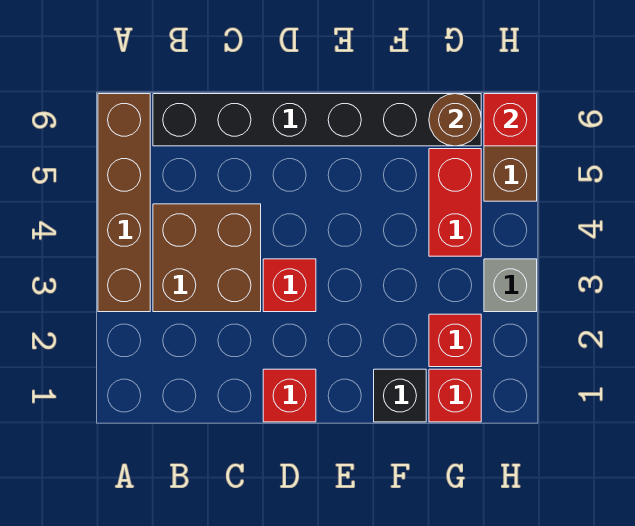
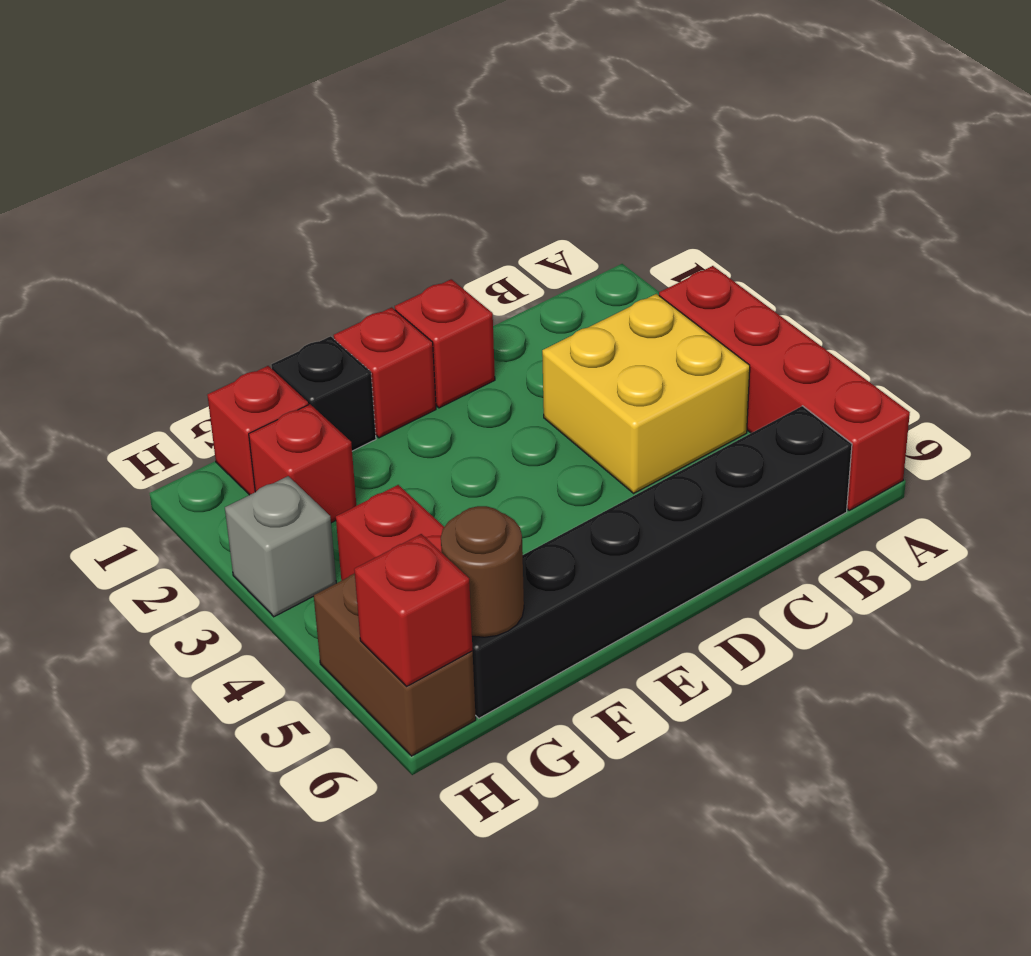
brown brick A3:A6 level 1 -> red brick A3:A6 level 1
brown brick B3:C4 level 1 -> yellow brick B3:C4 level 1
red brick D3 level 1 -> red brick E1 level 1

